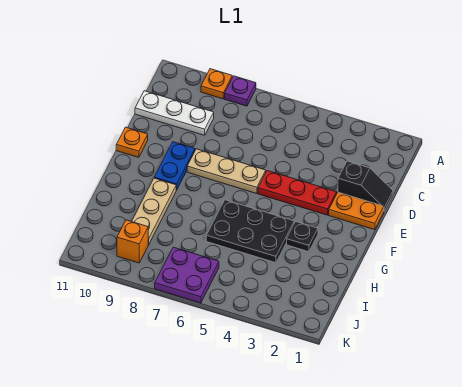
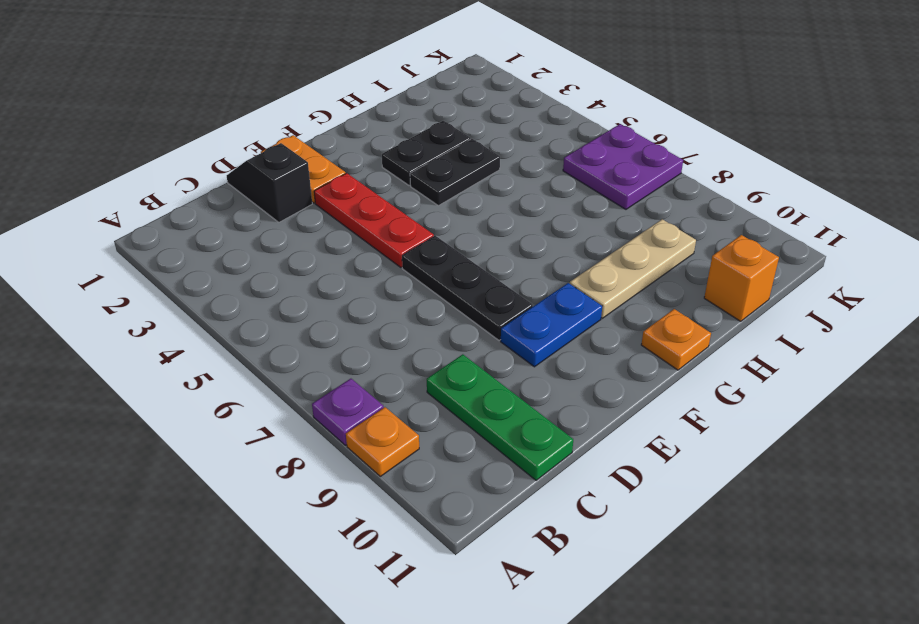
white plate C9:C11 level 1 -> green plate C9:C11 level 1
tan plate E6:E8 level 1 -> black plate E6:E8 level 1
orange plate E11 level 1 -> orange plate G11 level 1
black plate G3 level 1 -> black plate G3:H3 level 1
black plate G4:H6 level 1 -> black plate G4:H4 level 1
orange brick J9 level 1 -> orange brick I11 level 1

